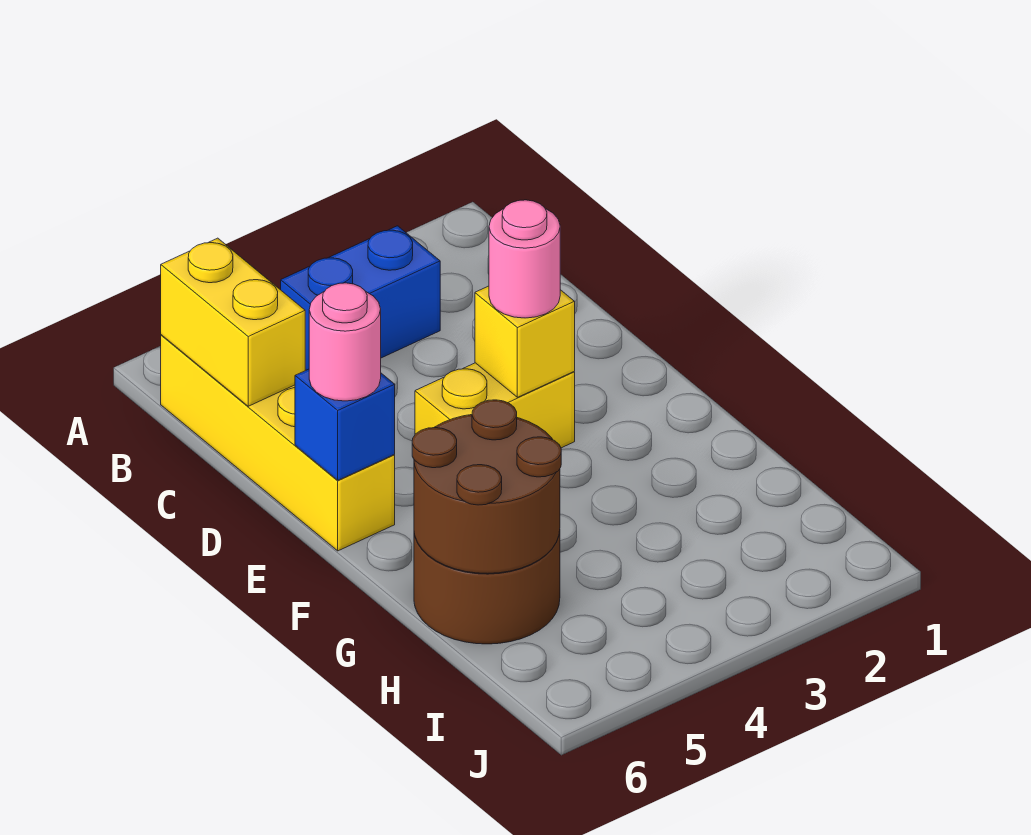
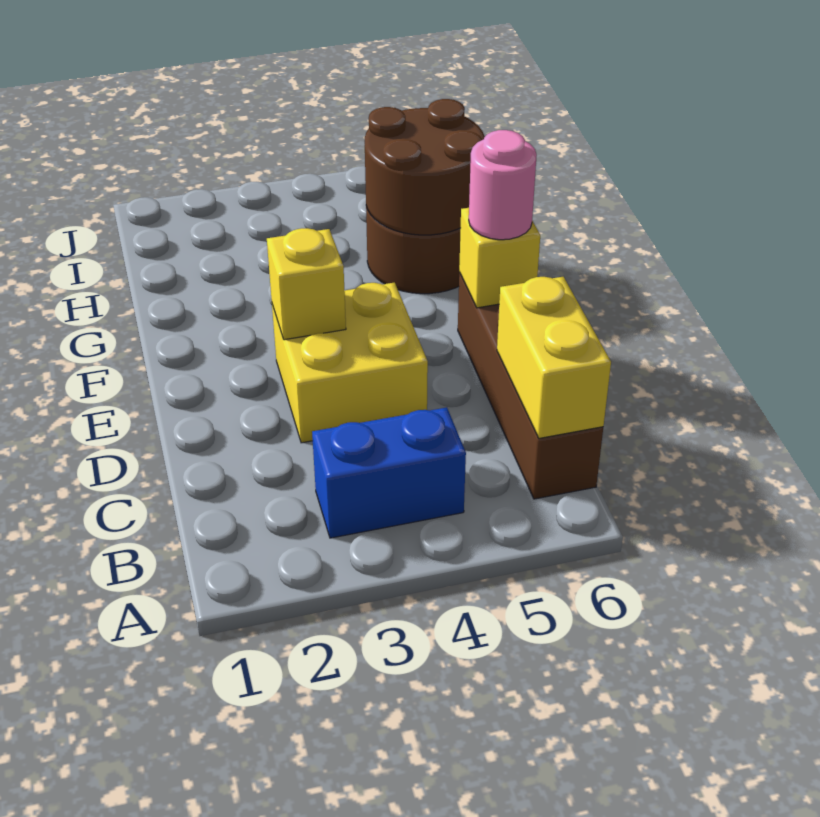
yellow brick B6:E6 level 1 -> brown brick B6:E6 level 1
yellow brick E3:E4 level 1 -> yellow brick D3:E4 level 1
pink round brick E3 level 3 -> none
blue brick E6 level 2 -> yellow brick E6 level 2

